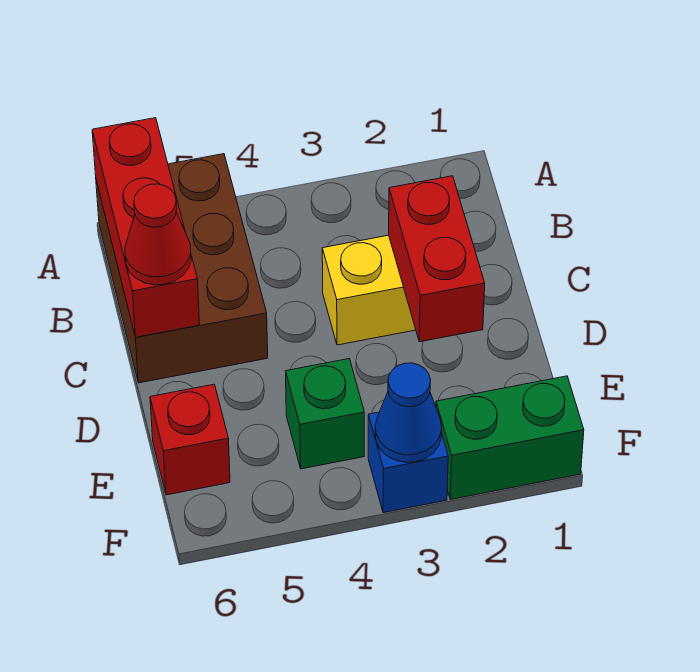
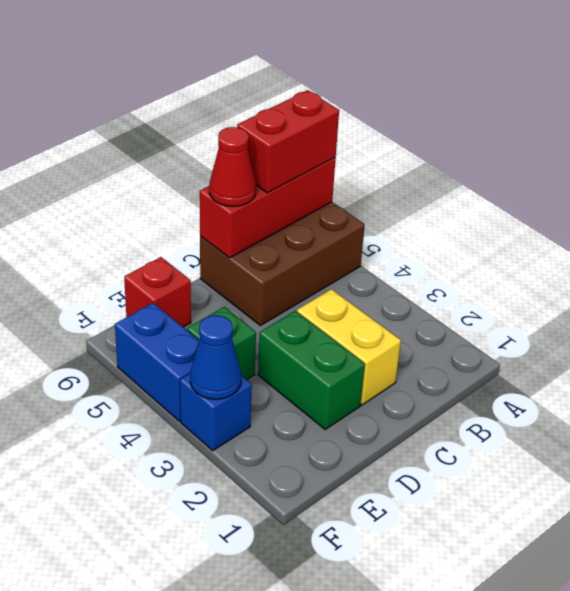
red brick C2:D2 level 2 -> red brick A6:B6 level 3
green brick F1:F2 level 1 -> green brick D2:D3 level 1
none -> blue brick F4:F5 level 1

